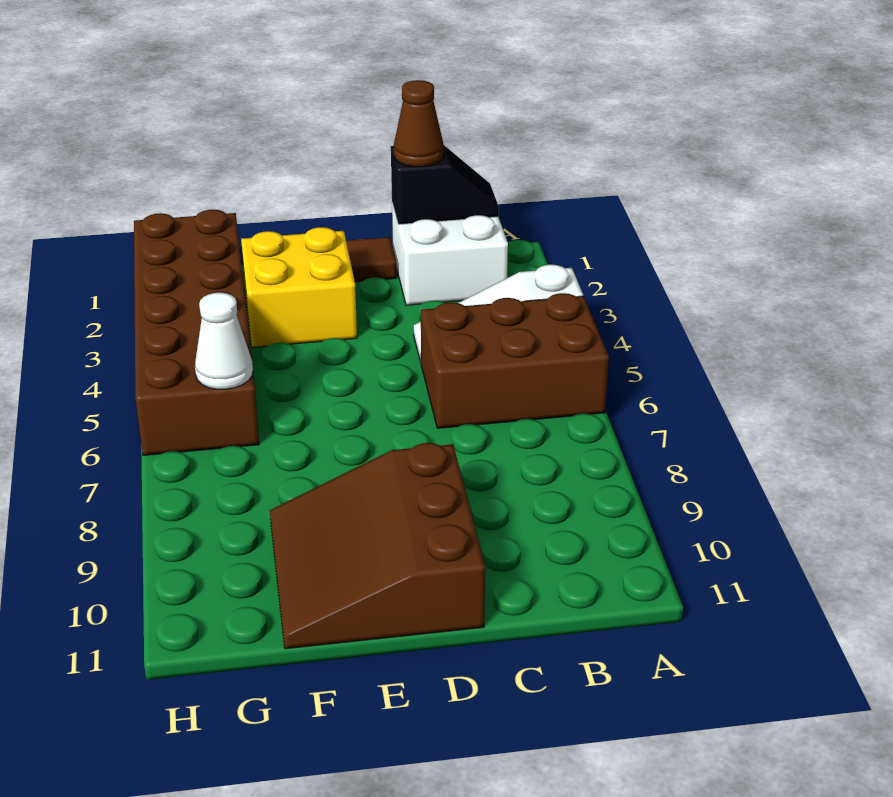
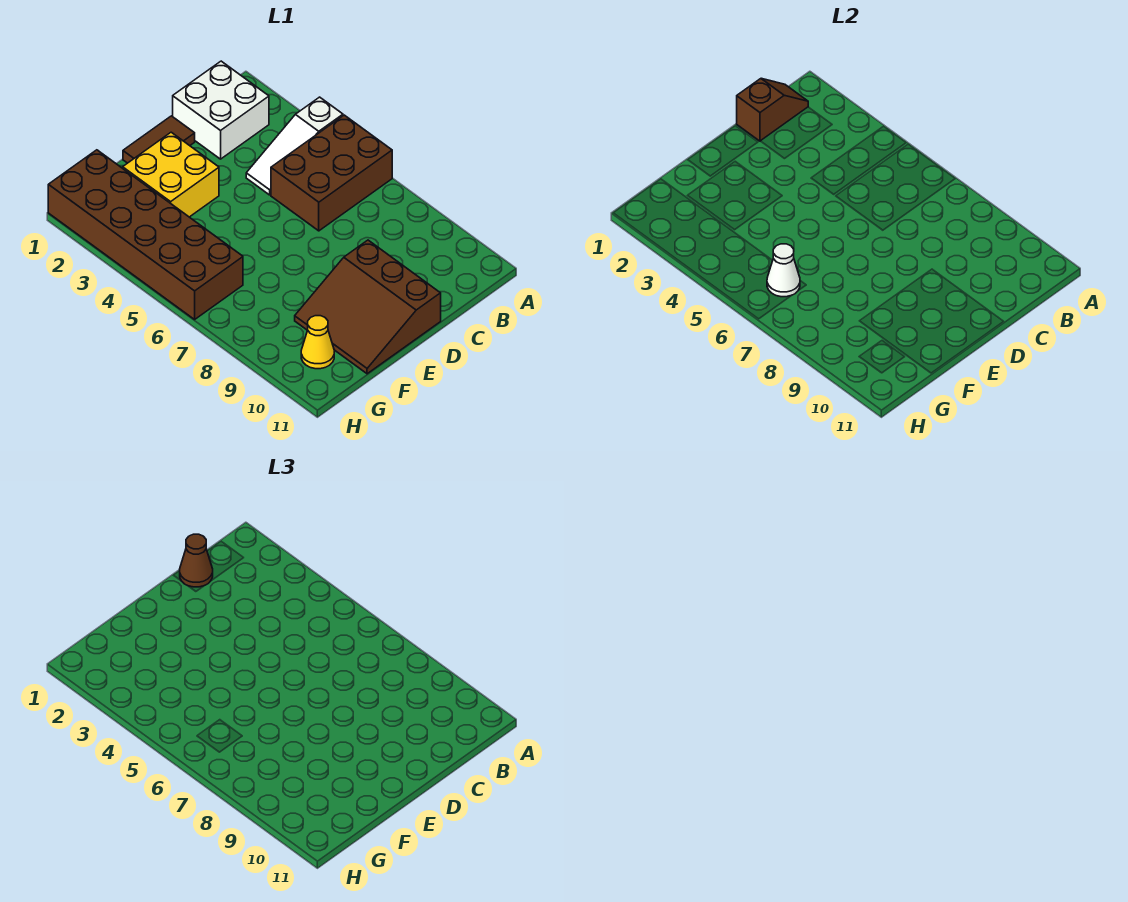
black slope B1:C1 level 2 top C -> brown slope B1:C1 level 2 top C
none -> yellow cone G10 level 1

